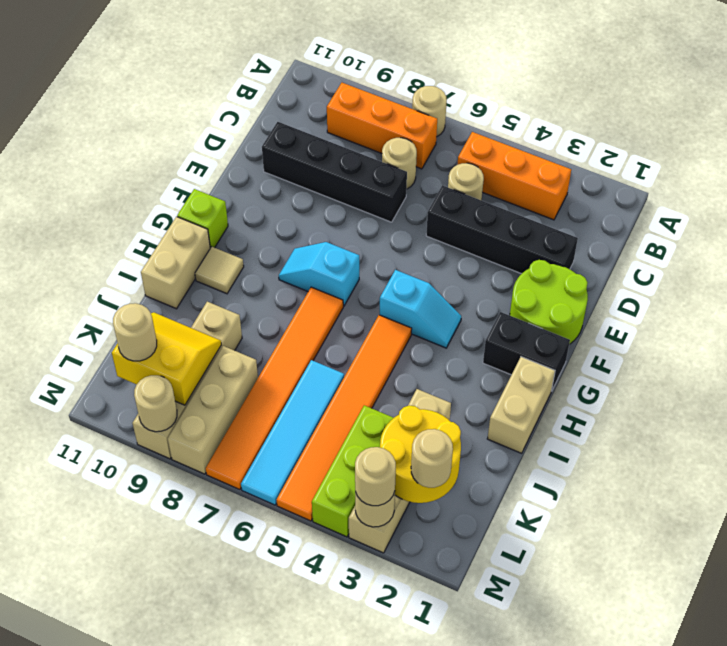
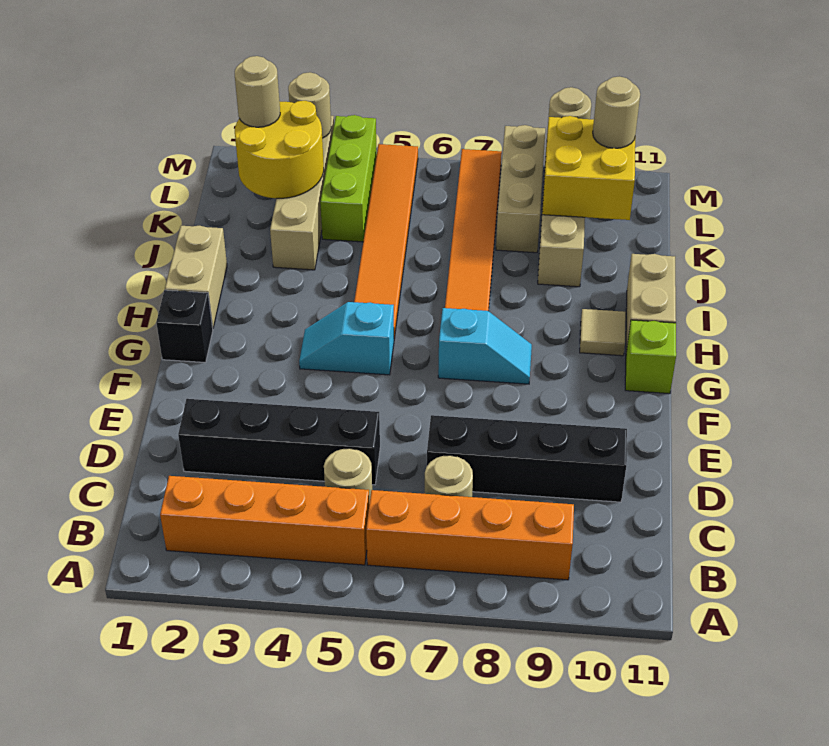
tan round brick A7 level 1 -> none
orange brick B3:B5 level 1 -> orange brick B2:B5 level 1
orange brick B7:B9 level 1 -> orange brick B6:B9 level 1
lime round brick E1:F2 level 1 -> none
black brick G1:G2 level 1 -> black brick G1 level 1
cyan tile J6:M6 level 1 -> none
yellow slope K9:L10 level 2 top L -> yellow brick K9:L10 level 2
tan round brick M3 level 3 -> none

